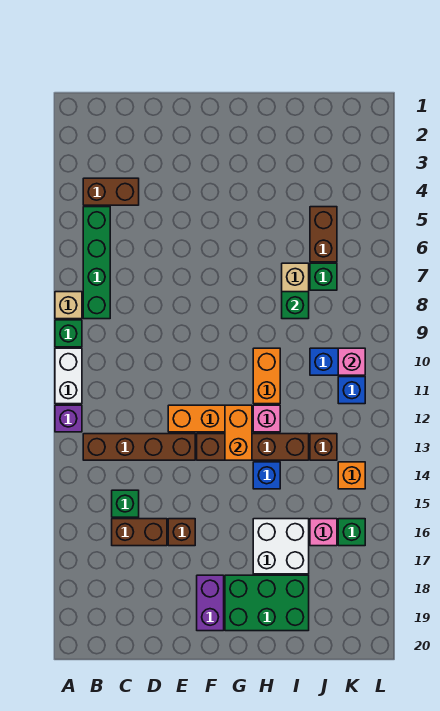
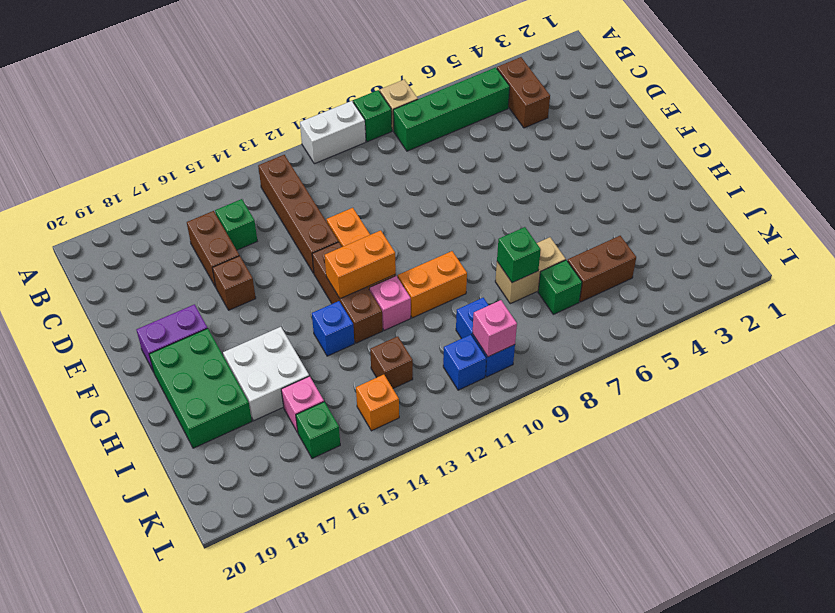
purple brick A12 level 1 -> none
brown brick F13:I13 level 1 -> brown brick F13:H13 level 1

